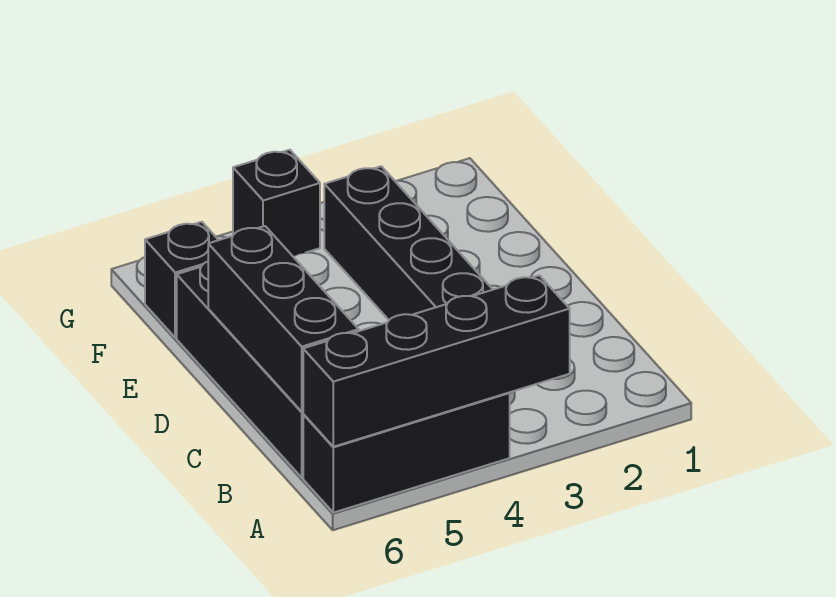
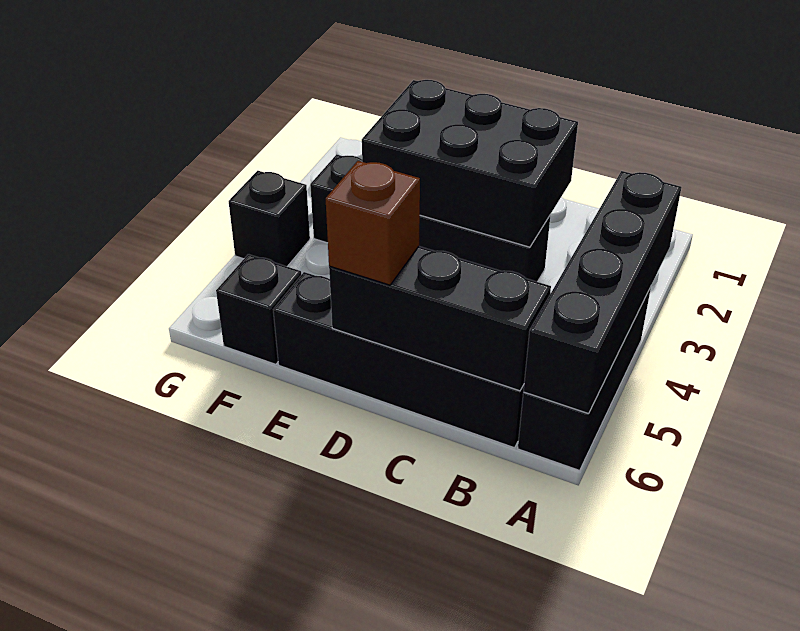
none -> black brick C2:E3 level 2
none -> brown brick D6 level 3

